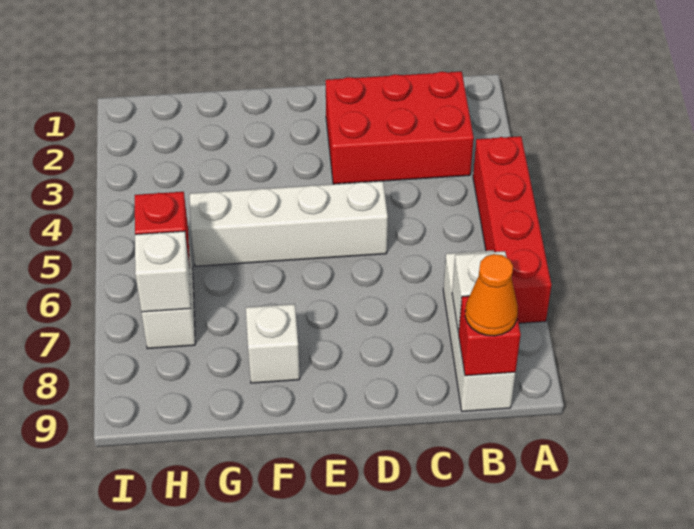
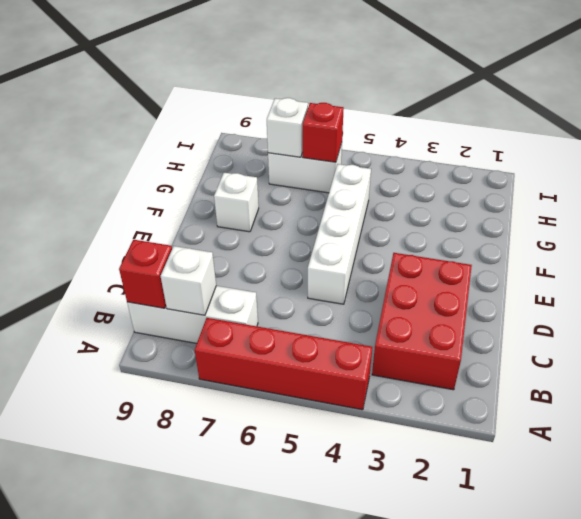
orange cone B9 level 3 -> none

